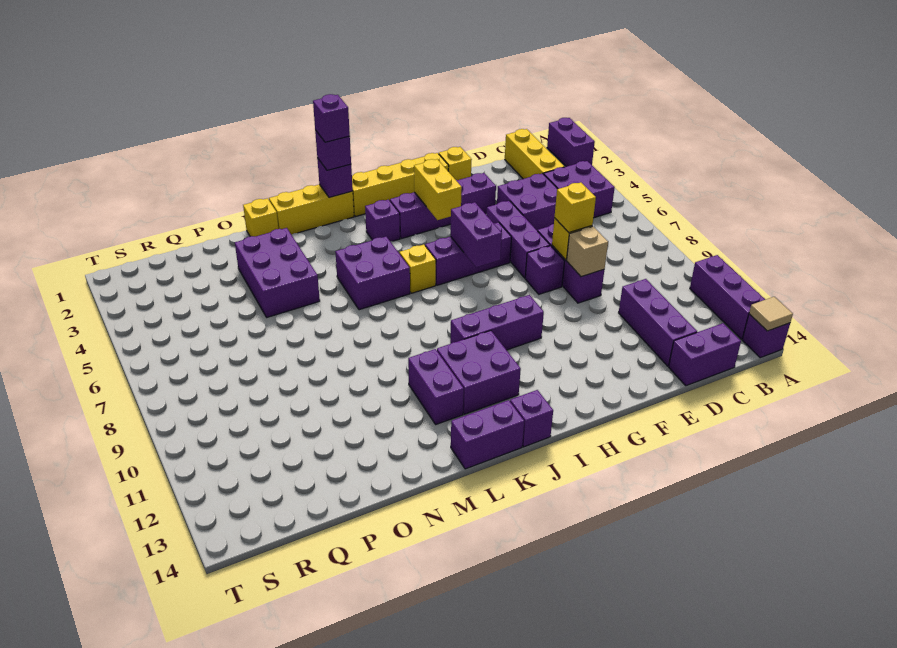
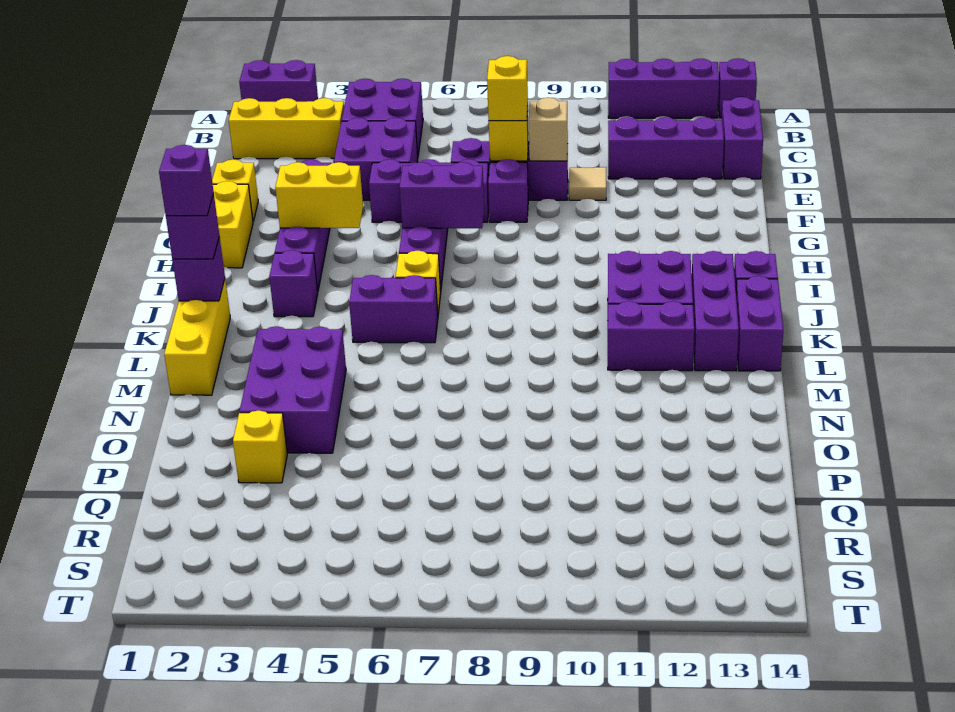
tan tile A14 level 2 -> tan tile E10 level 1
yellow brick G1:J1 level 1 -> yellow brick G1:H1 level 1
purple brick H10:J10 level 1 -> purple brick J13:L13 level 1
purple brick K5:L6 level 1 -> purple brick K5:K6 level 1
yellow brick N1 level 1 -> yellow brick P3 level 1
purple brick N3:O5 level 1 -> purple brick M3:O4 level 1

